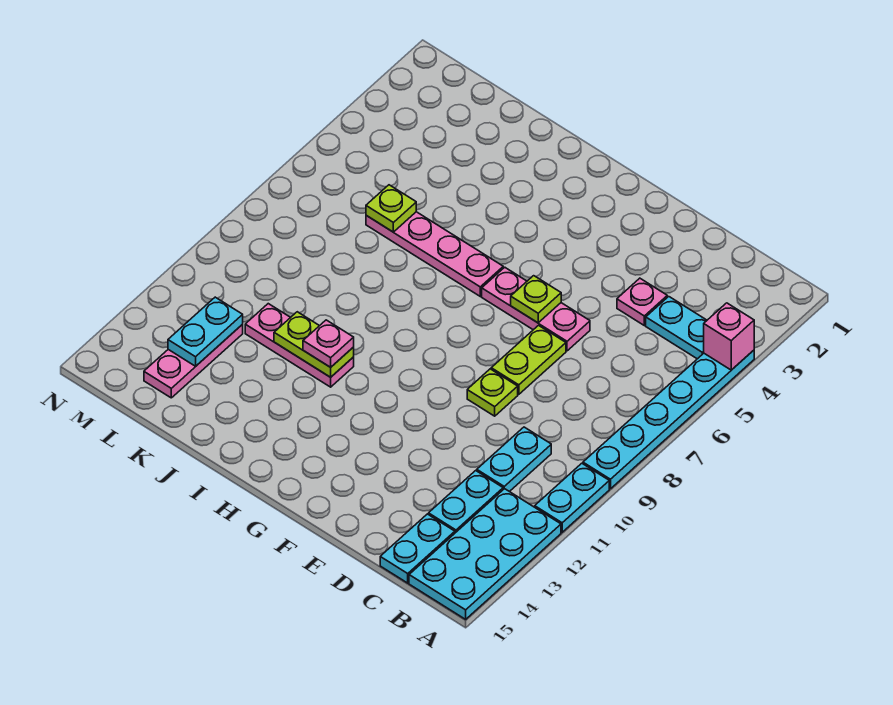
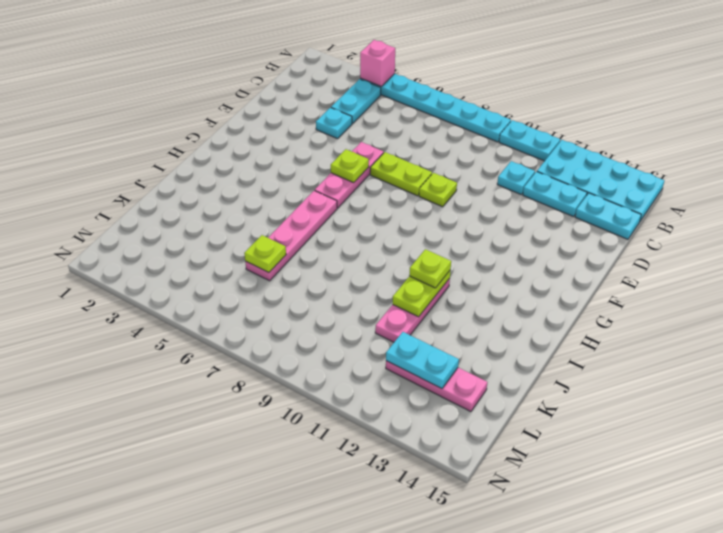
cyan plate C10:C11 level 1 -> cyan plate C11 level 1
pink plate D4 level 1 -> cyan plate D4 level 1
pink plate I11 level 3 -> lime plate I11 level 3

